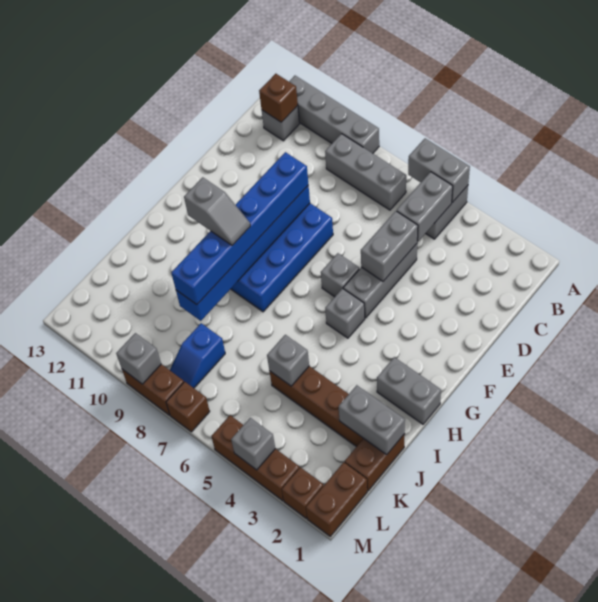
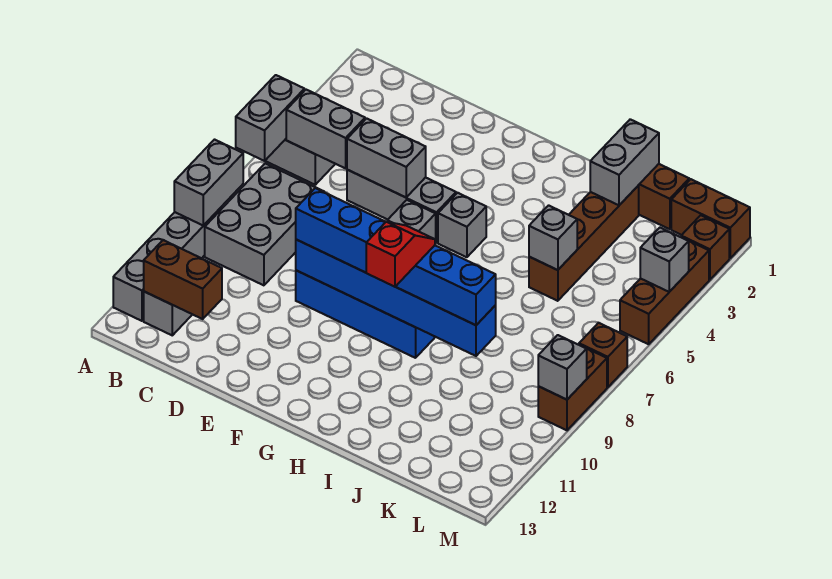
grey brick B7:B9 level 1 -> grey brick B7:C9 level 1
brown brick B12 level 2 -> brown brick B12:C12 level 2
grey brick H1:H2 level 1 -> grey brick A8:A9 level 2
grey slope H9:H10 level 4 top 10 -> red slope H9:H10 level 4 top 10
blue slope K8:L8 level 1 top K -> none

